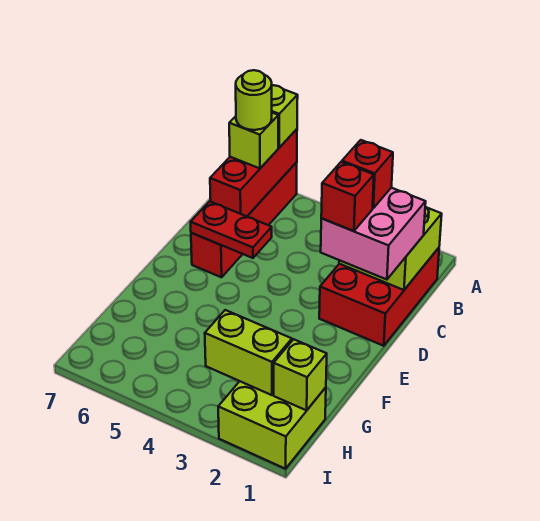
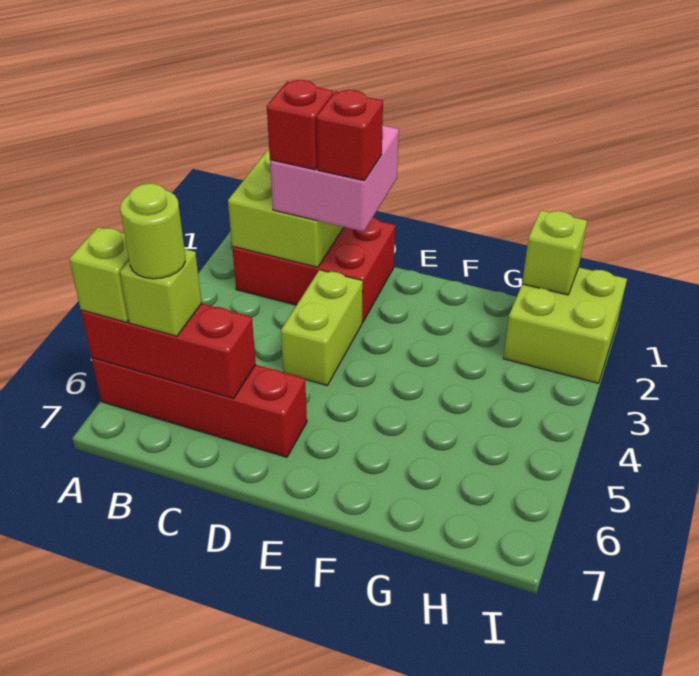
red plate D5:D6 level 2 -> none
lime brick H2:H3 level 2 -> lime brick D3:D4 level 1

